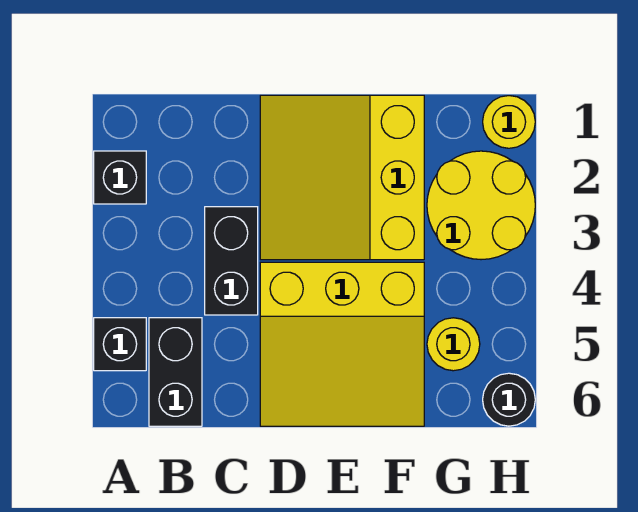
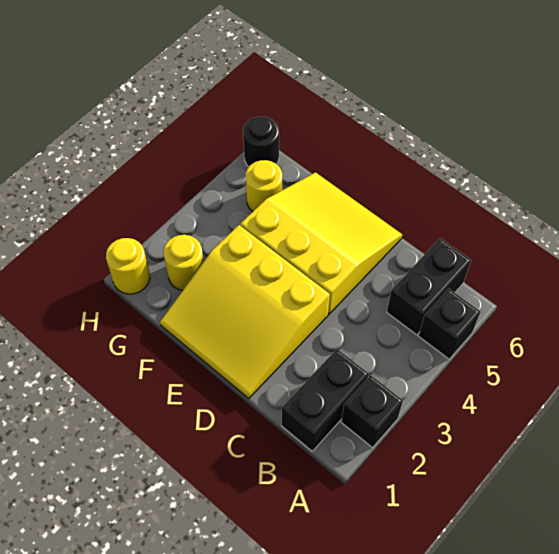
black brick C3:C4 level 1 -> black brick B1:B2 level 1
yellow slope D1:F3 level 1 top F -> yellow slope D1:F3 level 1 top 3
yellow round brick G2:H3 level 1 -> yellow round brick G2 level 1

